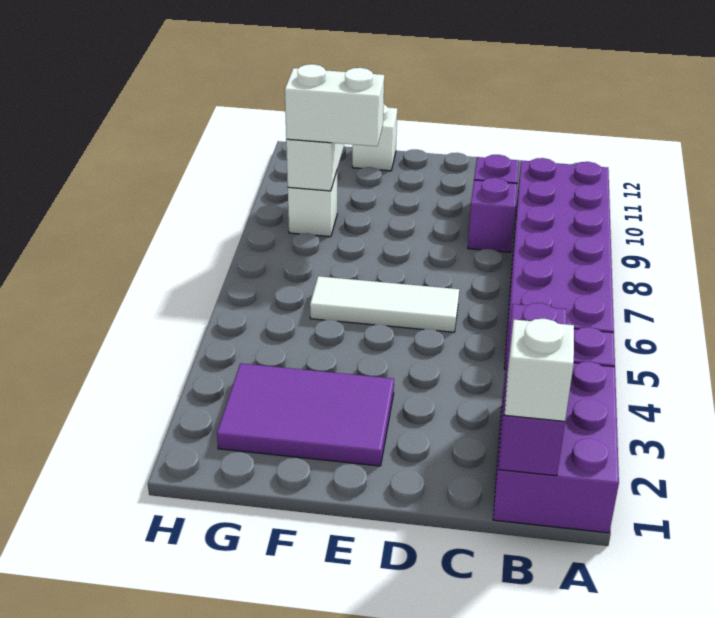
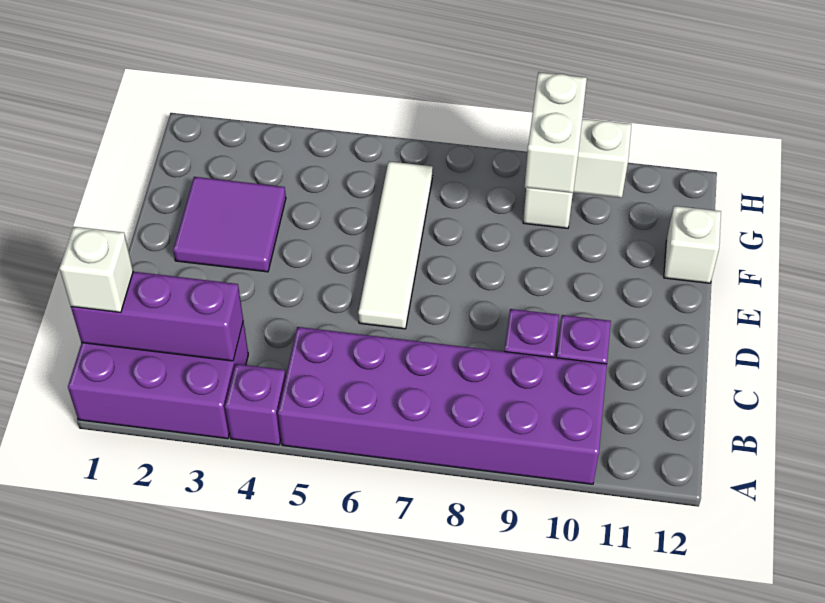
white tile D6:F6 level 1 -> white tile D6:G6 level 1
purple tile E2:G3 level 1 -> purple tile E2:F3 level 1

